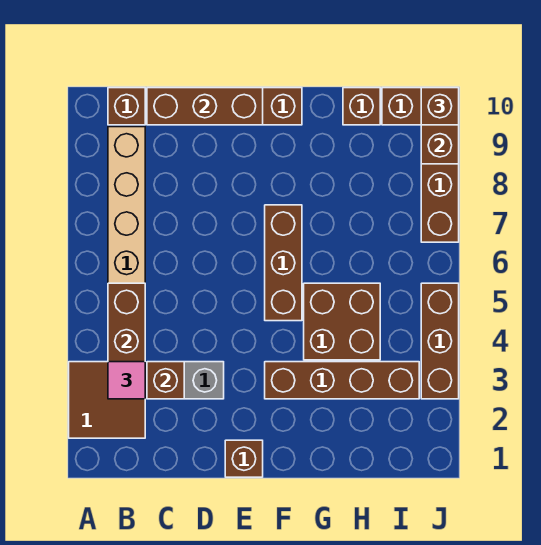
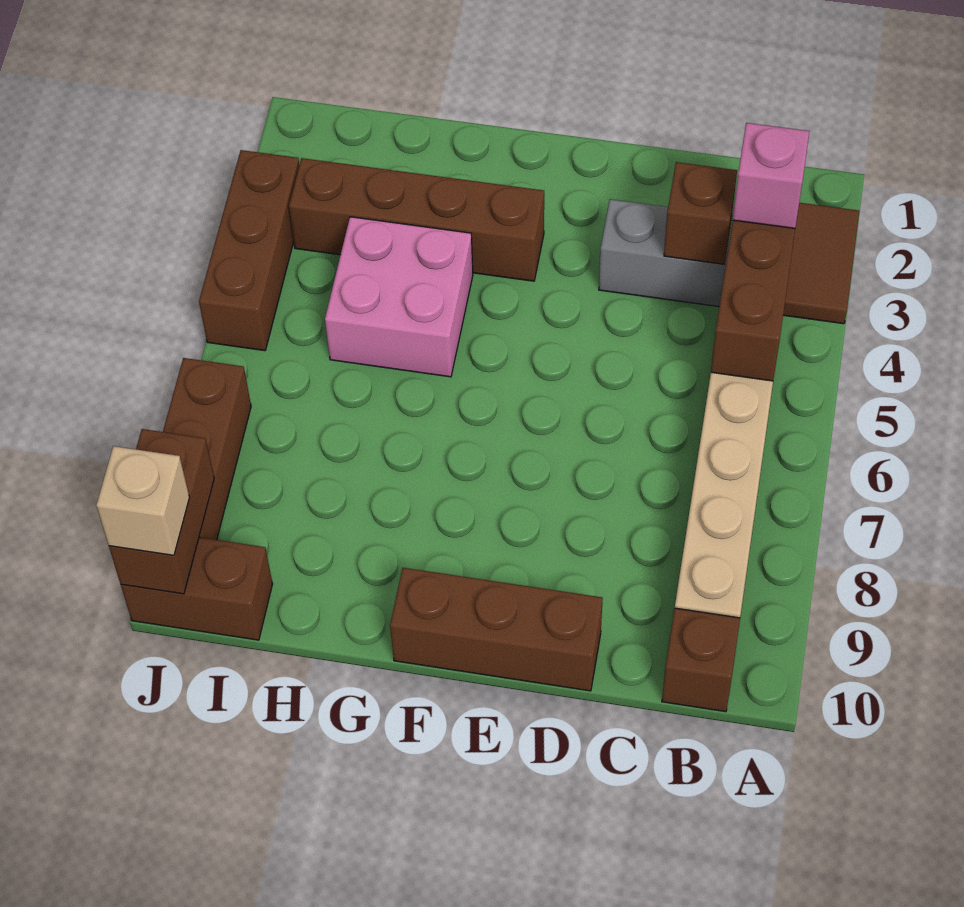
pink tile B3 level 3 -> pink brick B3 level 3
brown brick C10:E10 level 2 -> none
brown brick E1 level 1 -> none
brown brick F5:F7 level 1 -> none
brown brick G4:H5 level 1 -> pink brick G4:H5 level 1
brown brick H10 level 1 -> none
brown brick J10 level 3 -> tan brick J10 level 3

